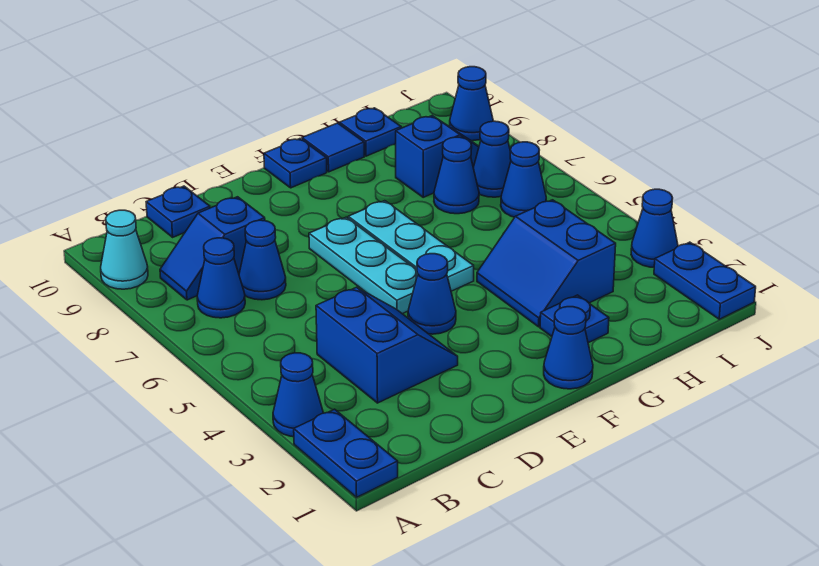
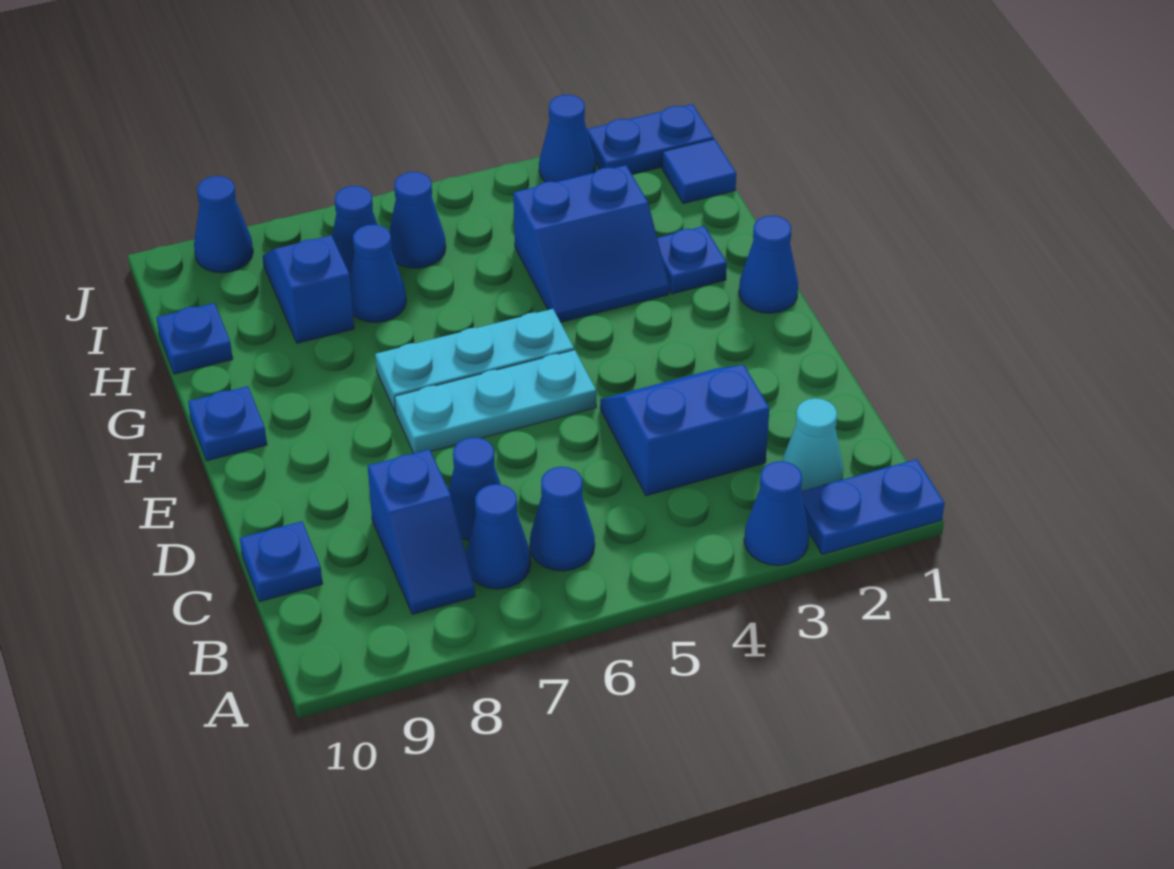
cyan cone A9 level 1 -> cyan cone B2 level 1
blue cone E4 level 1 -> blue cone B6 level 1
blue tile G10 level 1 -> blue tile I1 level 1

